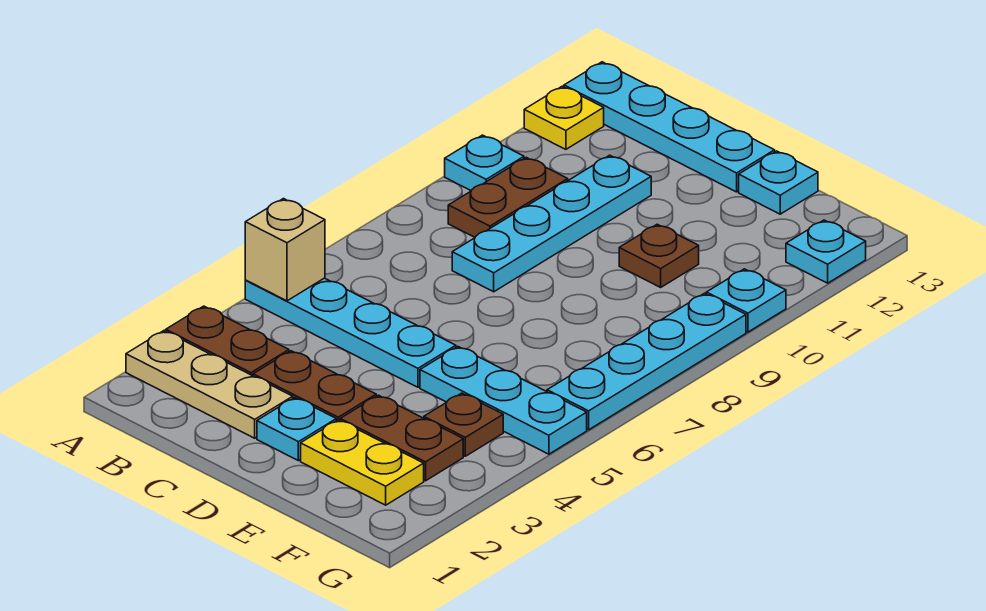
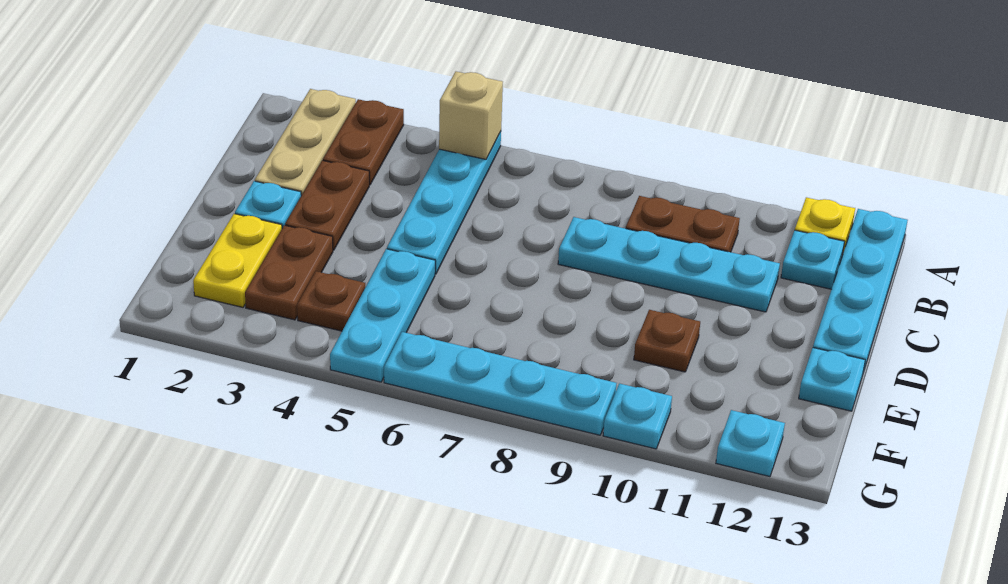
cyan plate A10 level 1 -> cyan plate B12 level 1

